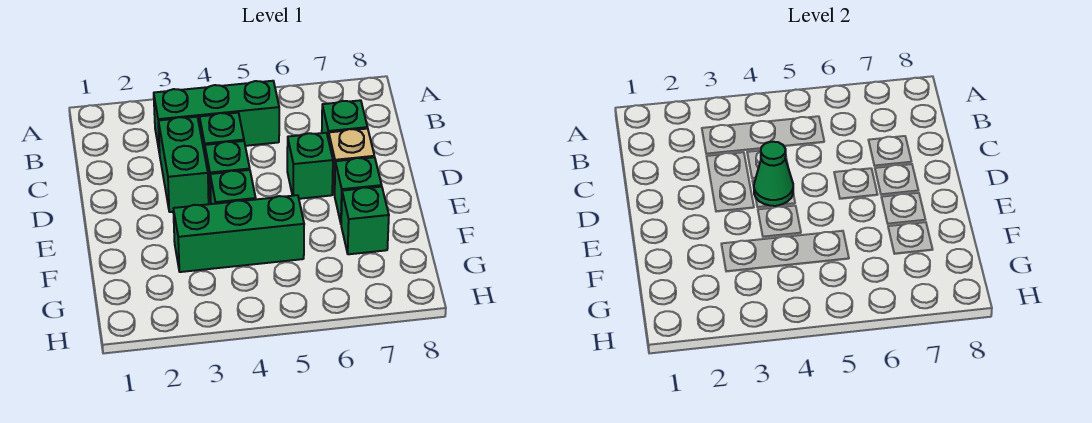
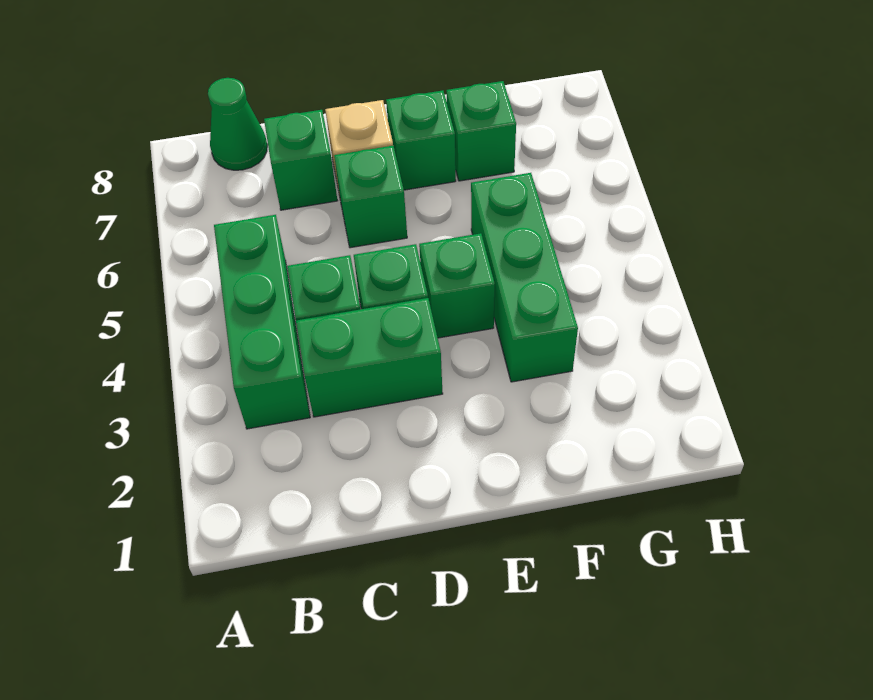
green cone D4 level 2 -> green cone B8 level 1

